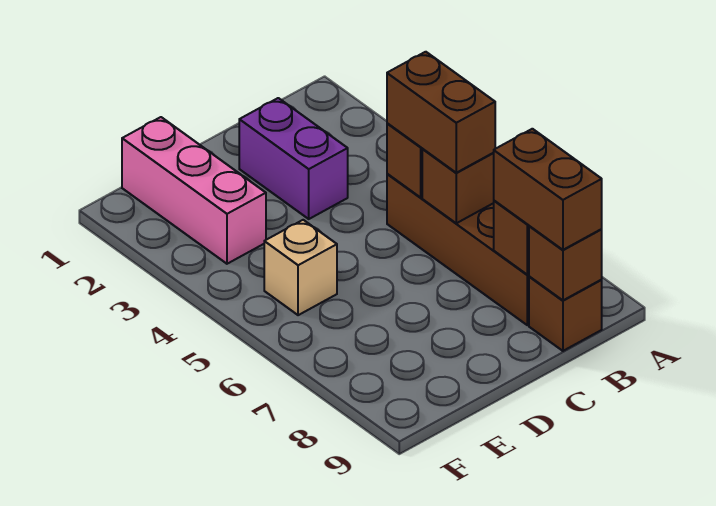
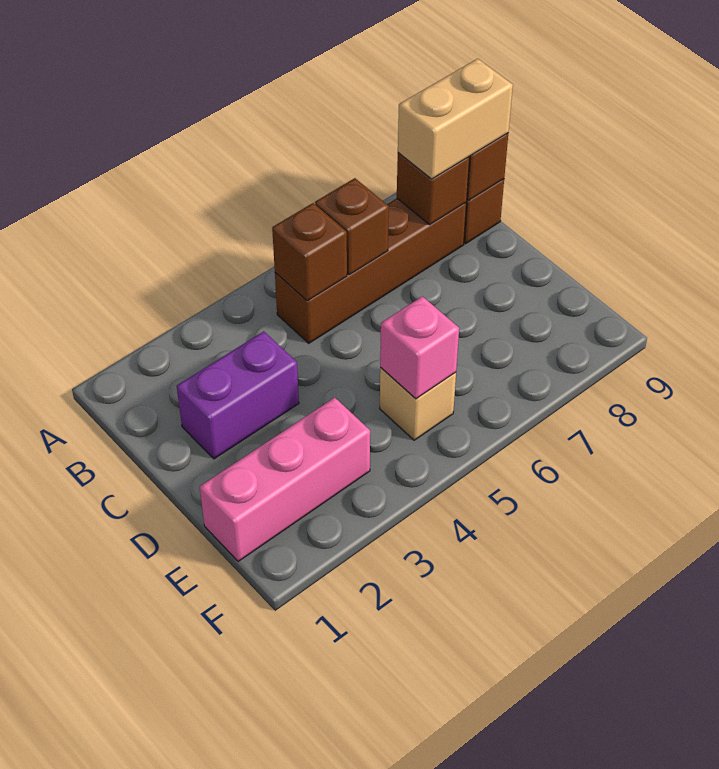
brown brick B5:B6 level 3 -> none
brown brick B8:B9 level 3 -> tan brick B8:B9 level 3
none -> pink brick E5 level 2

